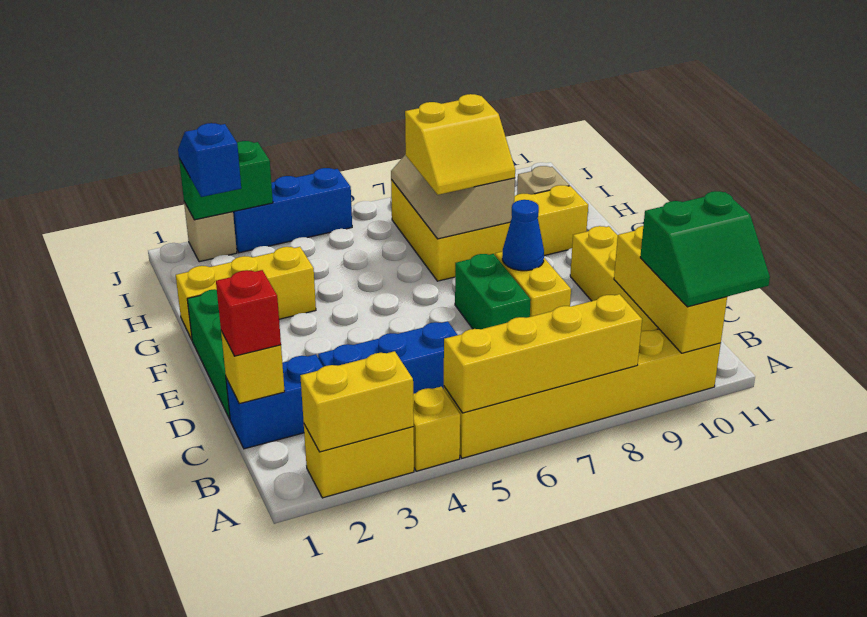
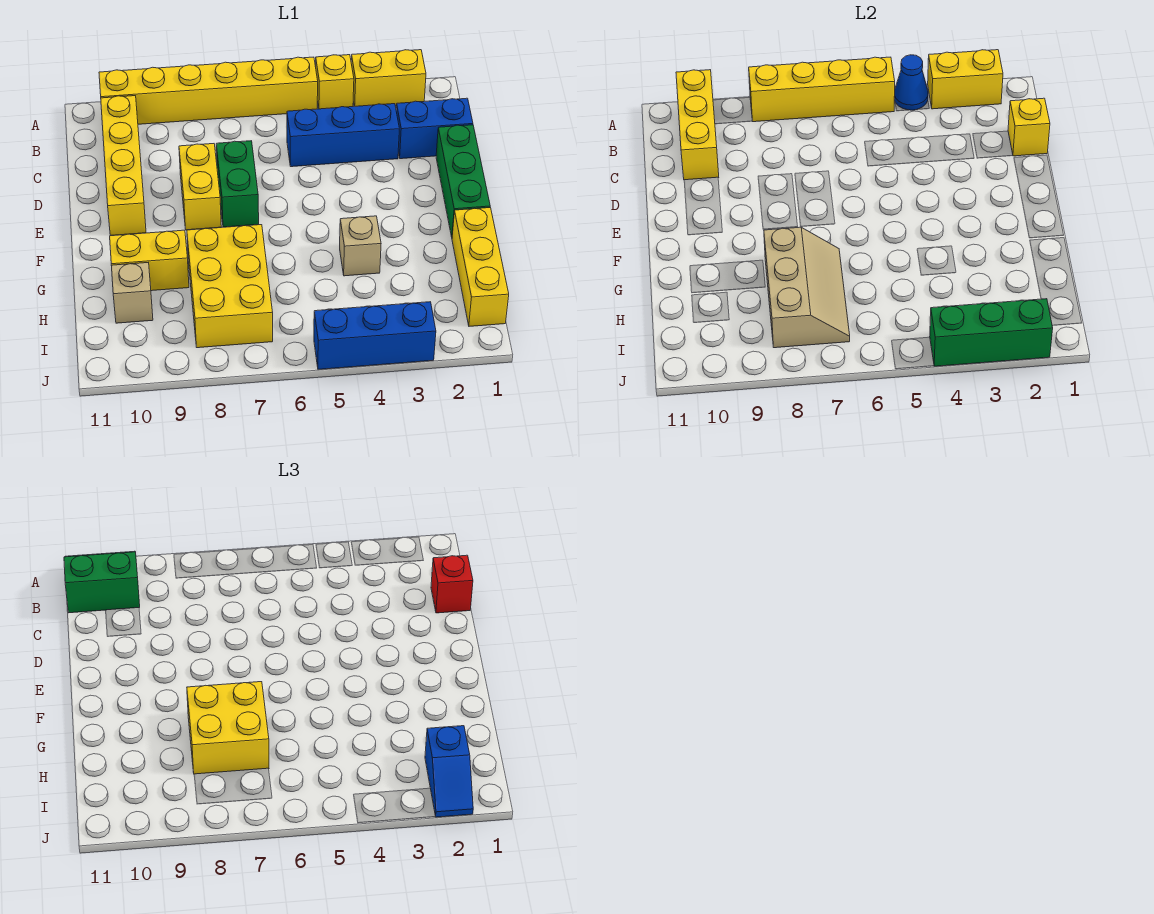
blue cone E8 level 2 -> blue cone A4 level 2
yellow brick G1:G3 level 1 -> yellow brick G1:I1 level 1
yellow slope G7:H8 level 3 top H -> yellow brick G7:H8 level 3
tan brick J2 level 1 -> tan brick G4 level 1
green brick J2:J3 level 2 -> green brick J2:J4 level 2

